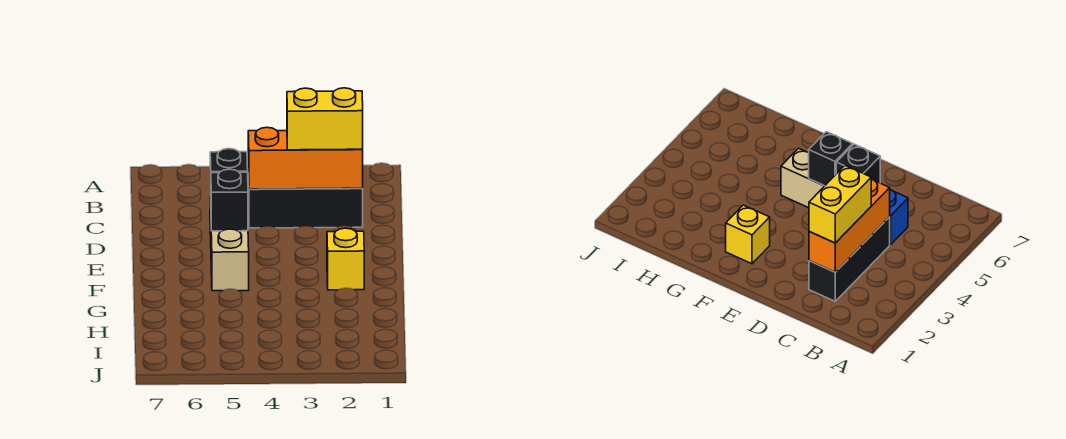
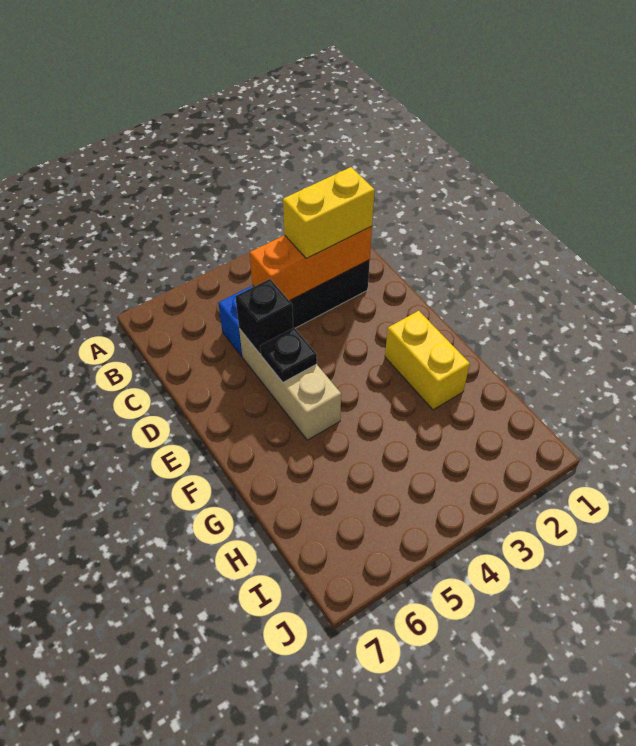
black brick E5 level 2 -> black plate E5 level 2
yellow brick F2 level 1 -> yellow brick F2:G2 level 1

